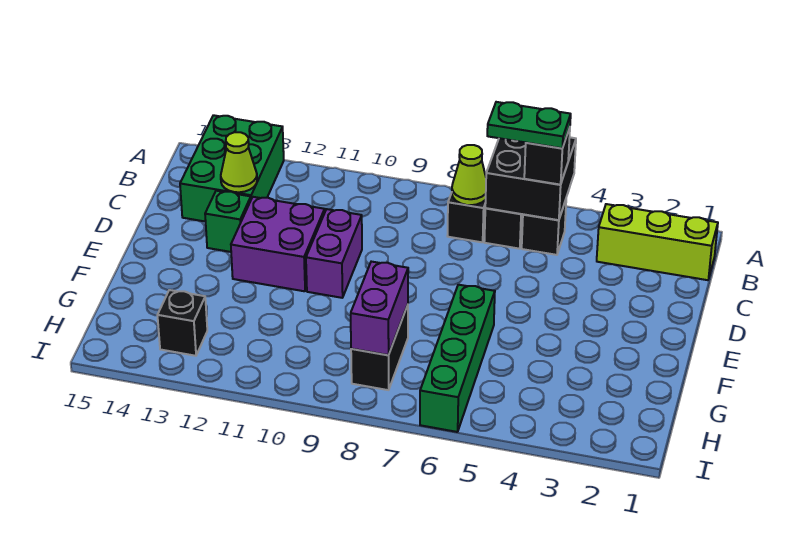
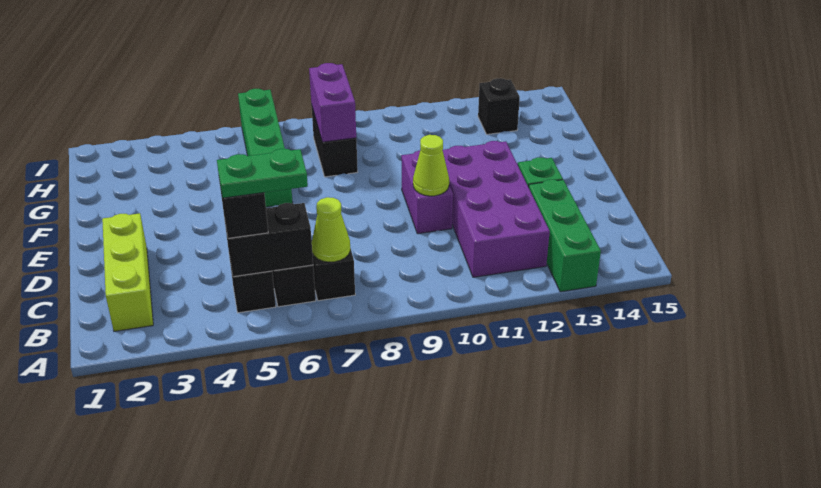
black brick A5:B6 level 2 -> black brick B5:B6 level 2
green brick A13:C14 level 1 -> green brick A13:C13 level 1
lime brick B1:B3 level 1 -> lime brick B2:D2 level 1
lime cone C13 level 2 -> lime cone D10 level 2
purple brick D11:E12 level 1 -> purple brick B11:E12 level 1

